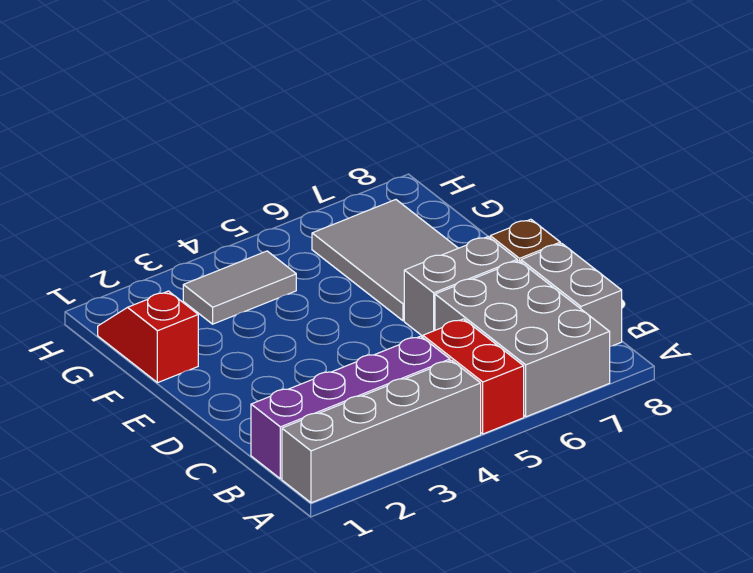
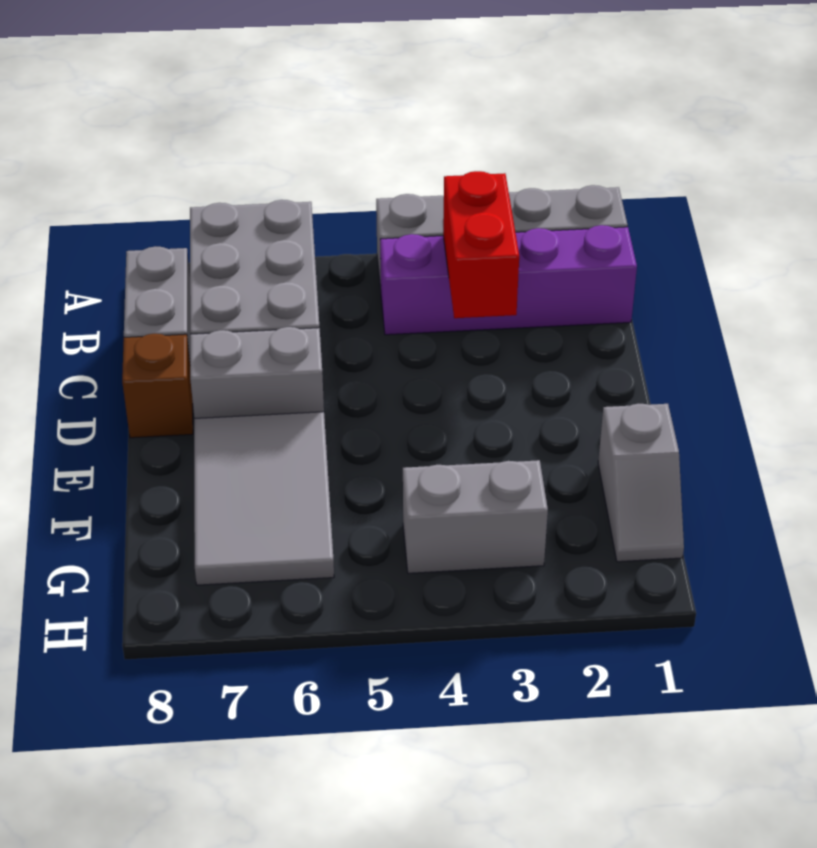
red brick A5:B5 level 1 -> red brick B3:C3 level 2
red slope F1:G1 level 1 top F -> grey slope F1:G1 level 1 top F
grey tile G3:G4 level 1 -> grey brick G3:G4 level 1

